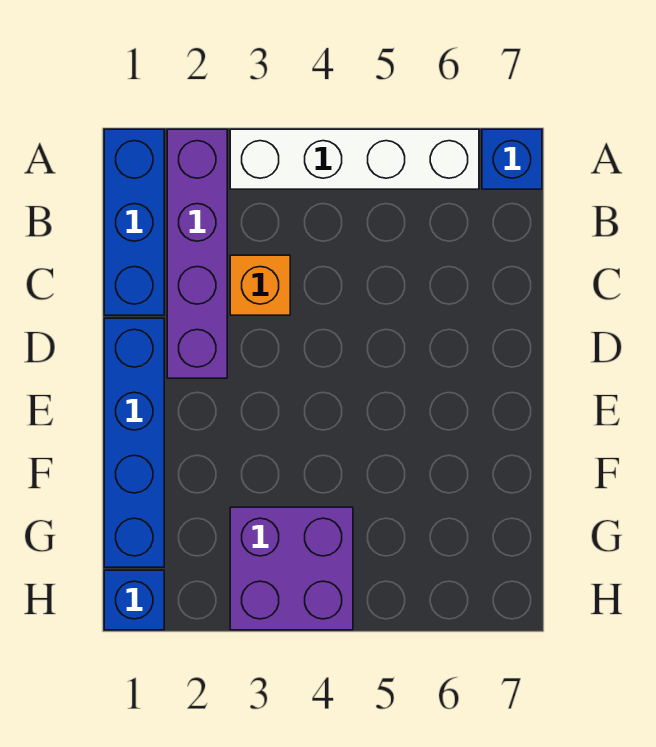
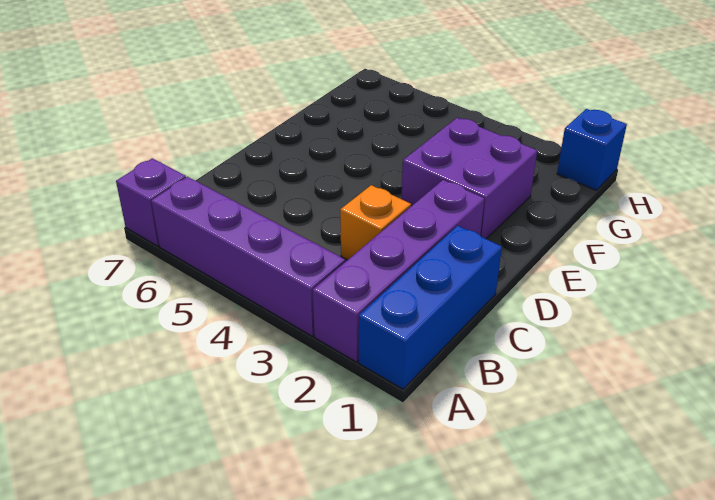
white brick A3:A6 level 1 -> purple brick A3:A6 level 1
blue brick A7 level 1 -> purple brick A7 level 1
blue brick D1:G1 level 1 -> none
purple brick G3:H4 level 1 -> purple brick E2:F3 level 1

